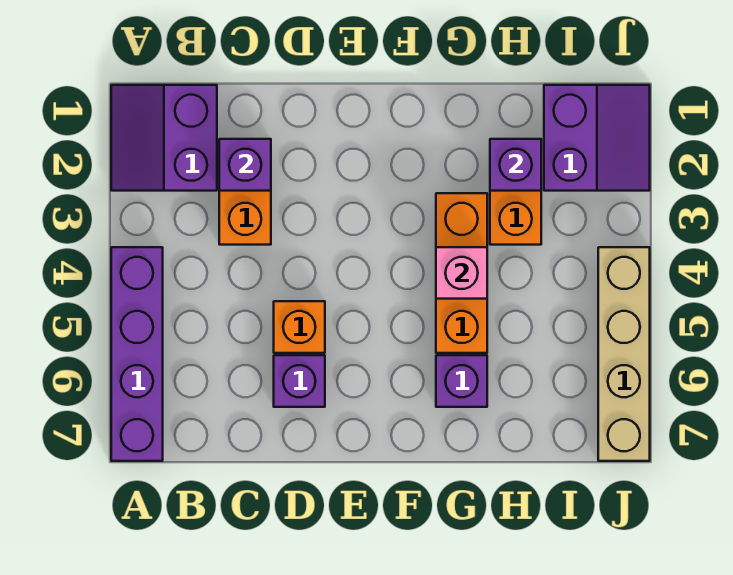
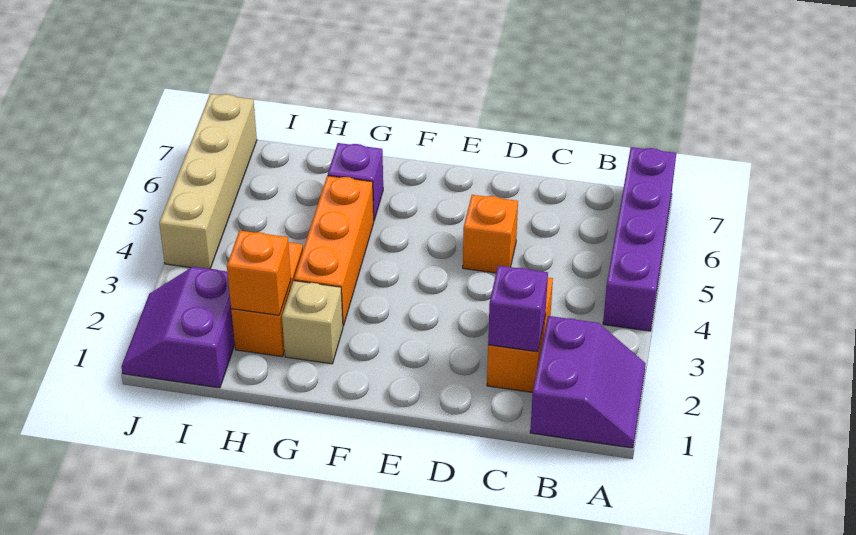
purple brick D6 level 1 -> none
none -> tan brick G2 level 1
pink brick G4 level 2 -> none
purple brick H2 level 2 -> orange brick H2 level 2

